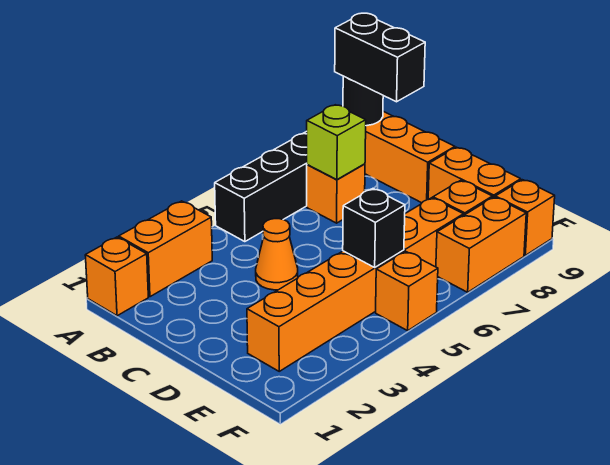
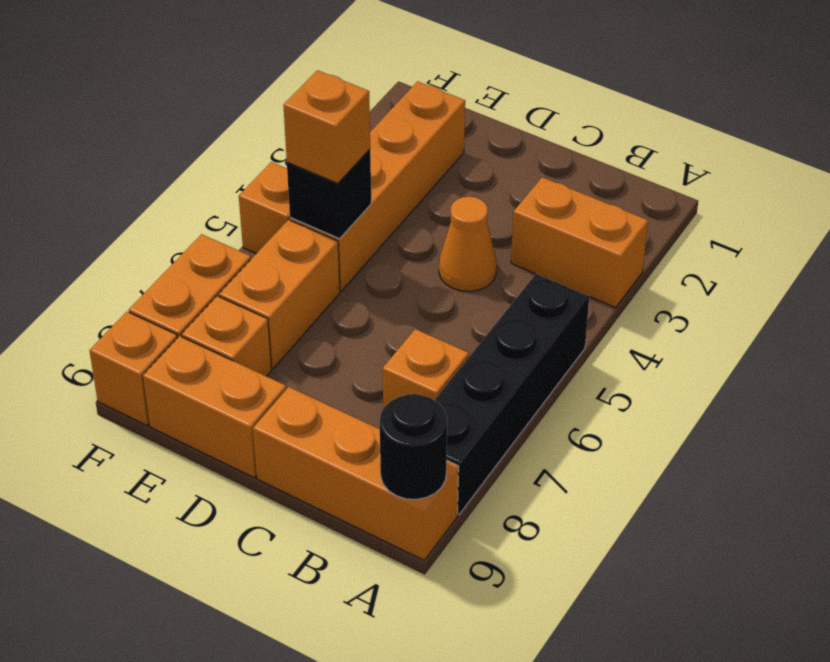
orange brick A1 level 1 -> orange brick E5 level 3
orange brick A2:A3 level 1 -> orange brick A3:B3 level 1
black brick A9:B9 level 3 -> none
lime brick B7 level 2 -> none

